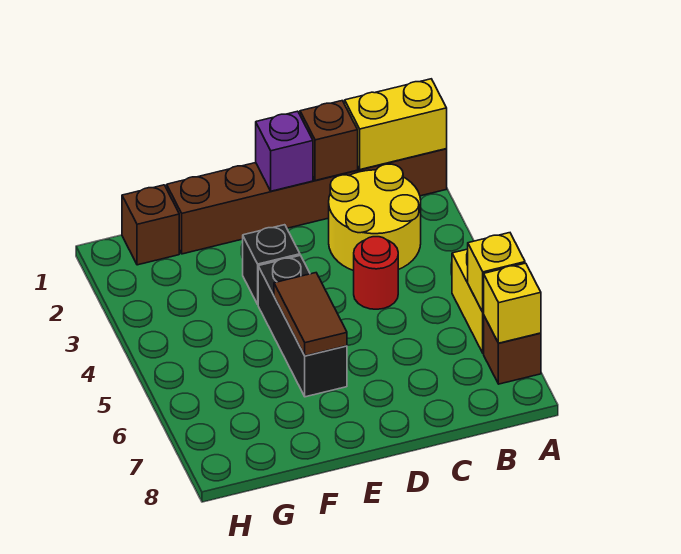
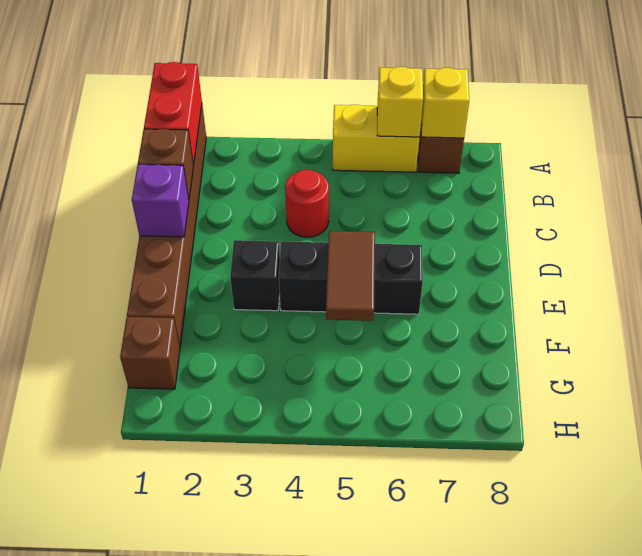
yellow brick A1:B1 level 2 -> red brick A1:B1 level 2
yellow round brick B2:C3 level 1 -> none
brown tile E5:E6 level 2 -> brown tile E5:F5 level 2

